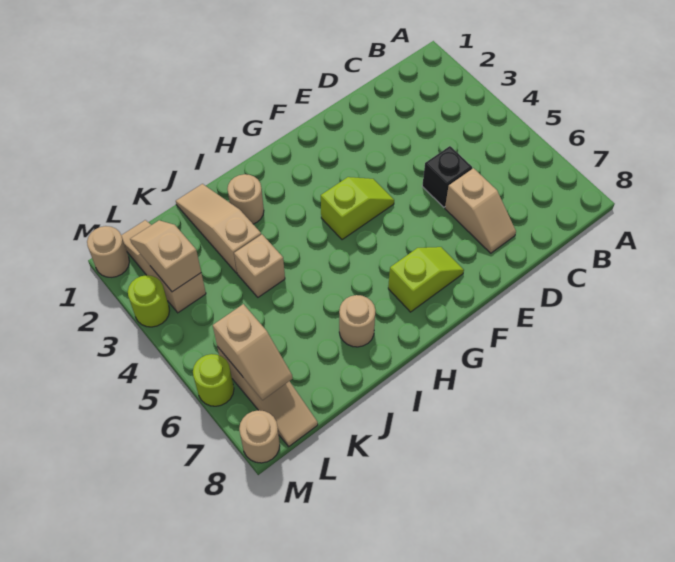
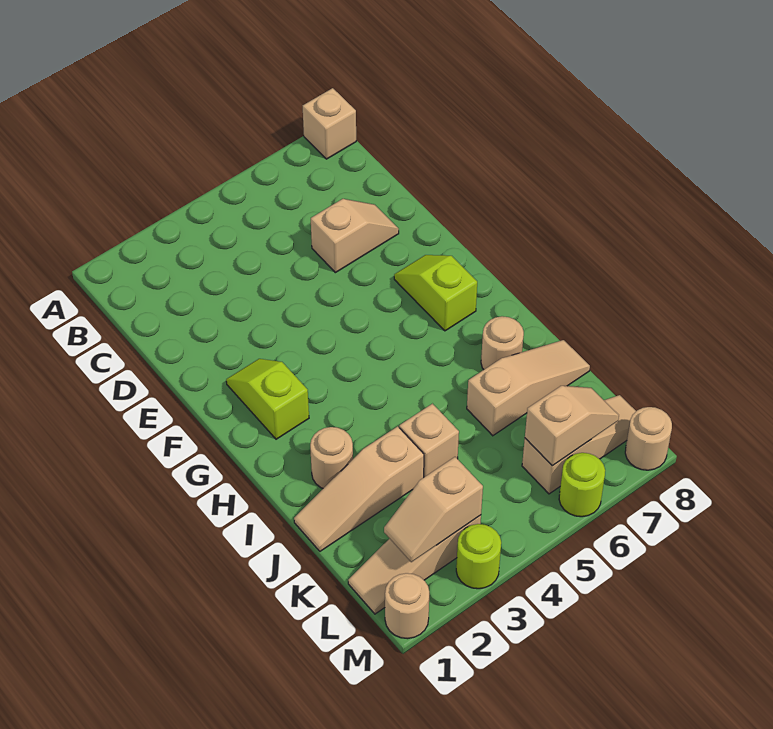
none -> tan brick A8 level 1
black brick D5 level 1 -> none
lime slope F4:G4 level 1 top G -> lime slope F2:G2 level 1 top G
none -> tan slope J6:J8 level 1 top 6

